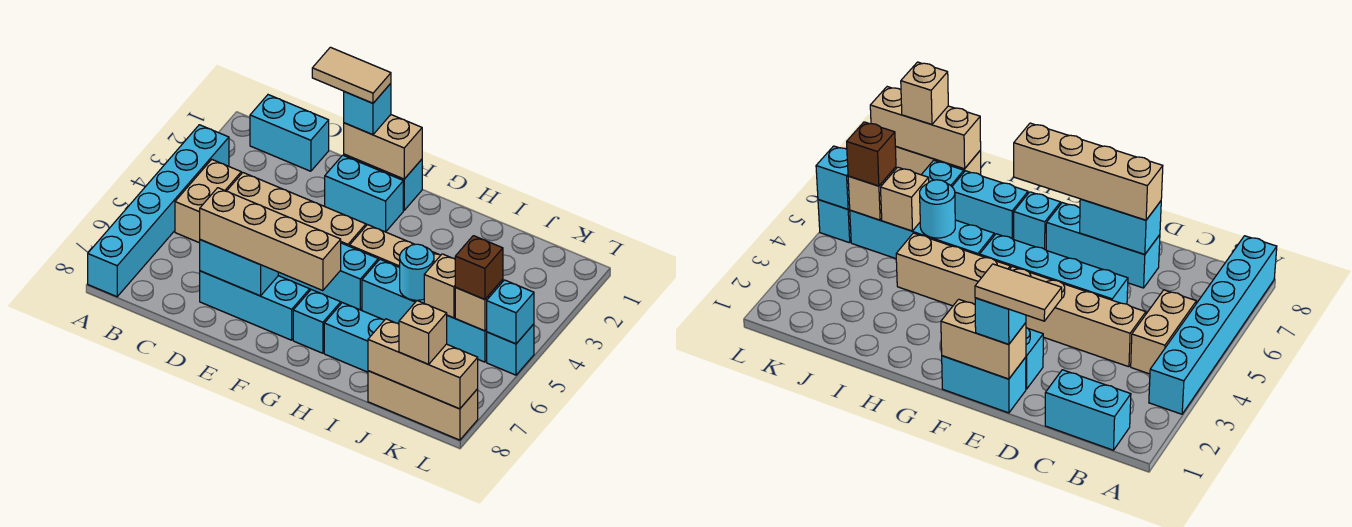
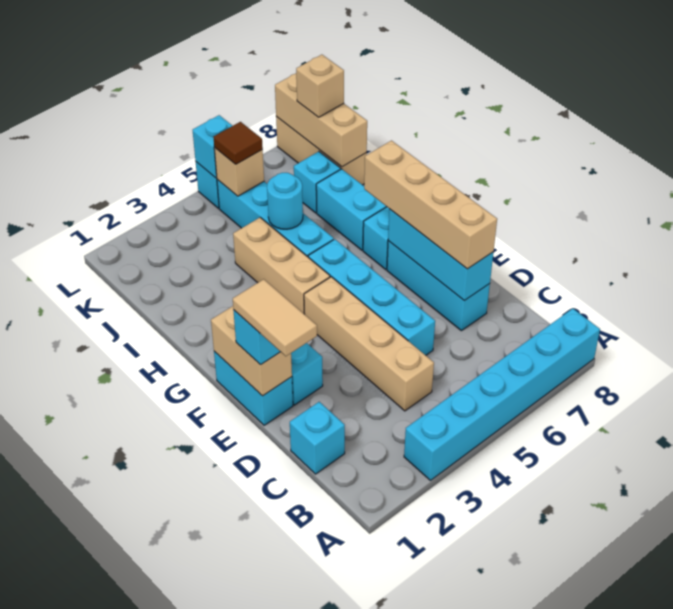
cyan brick B1:C1 level 1 -> cyan brick C1 level 1
tan brick B4:B5 level 1 -> none
cyan brick D7:E7 level 2 -> cyan brick D7:F7 level 2
tan brick J5 level 2 -> none
brown brick K5 level 3 -> brown tile K5 level 3

